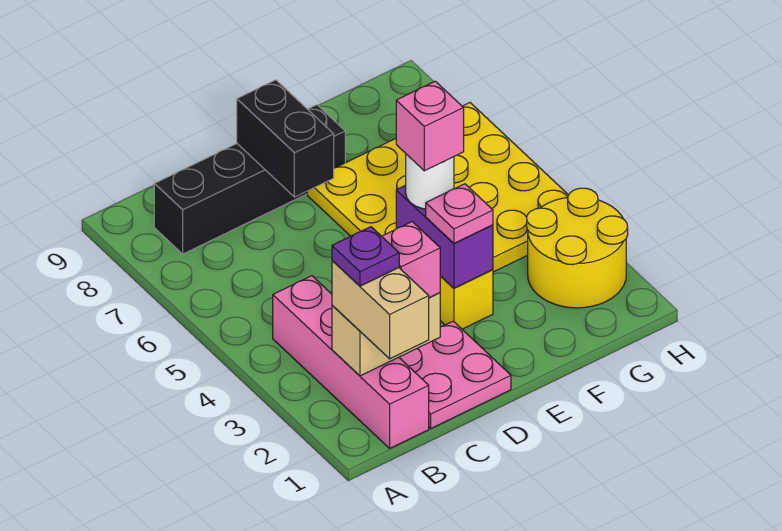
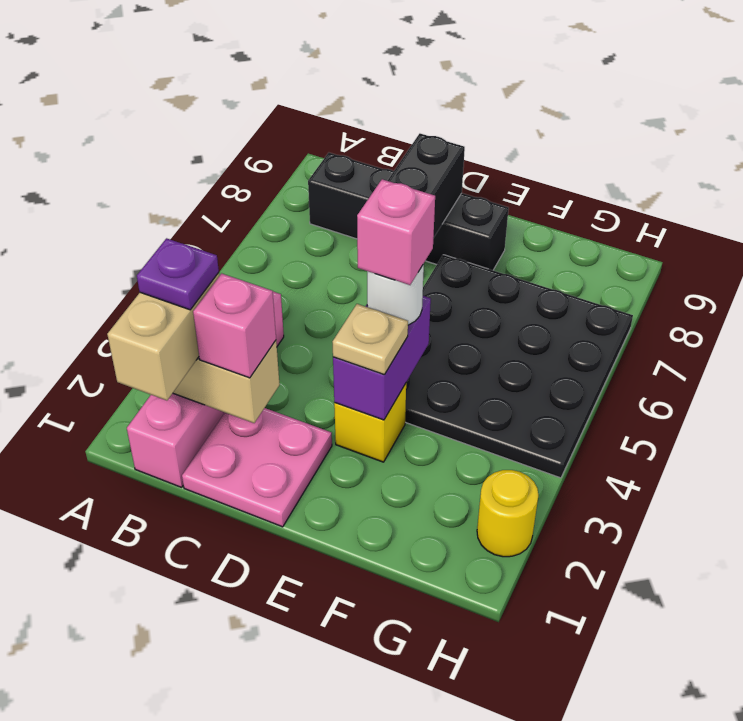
pink plate E3 level 3 -> tan plate E3 level 3
yellow plate E4:H7 level 1 -> black plate E4:H7 level 1
yellow round brick G2:H3 level 1 -> yellow round brick H2 level 1

